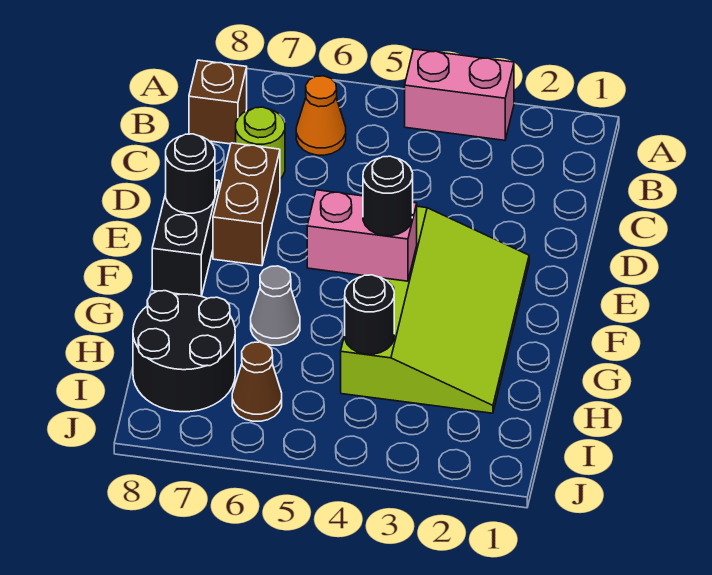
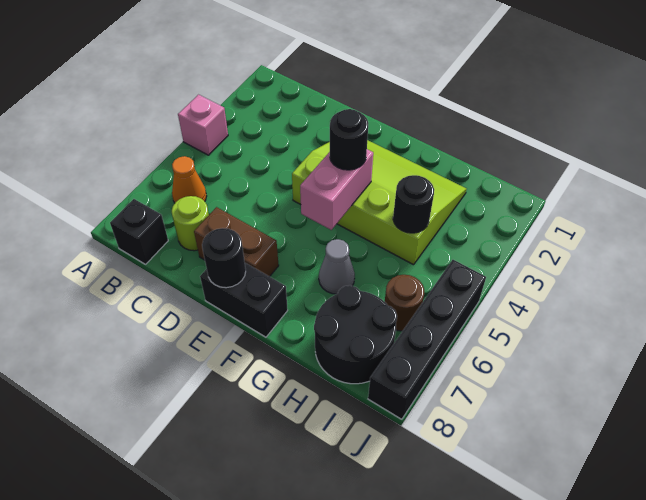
pink brick A3:A4 level 1 -> pink brick A4 level 1
brown brick B8 level 1 -> black brick B8 level 1
brown cone I6 level 1 -> brown round brick I6 level 1
none -> black brick J5:J8 level 1

